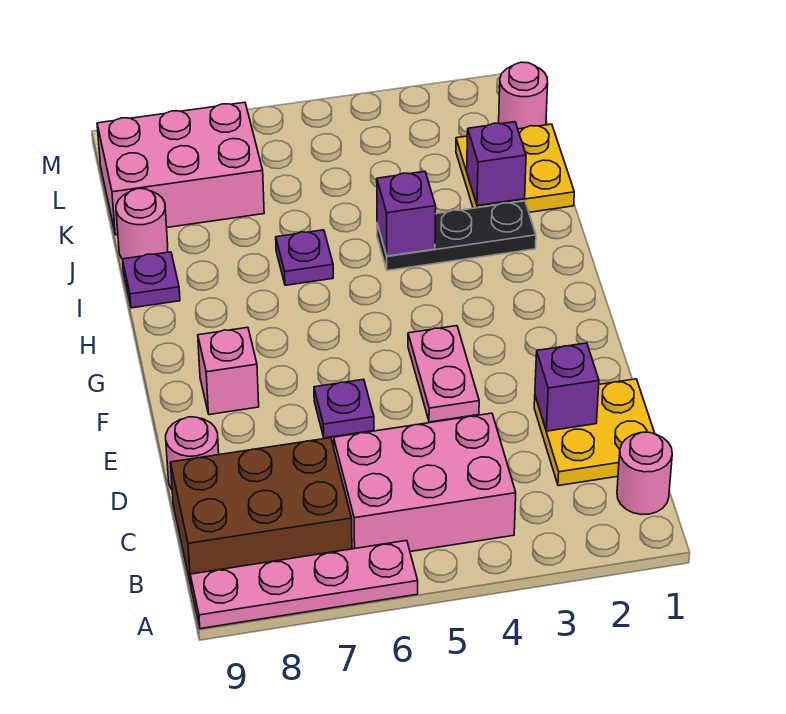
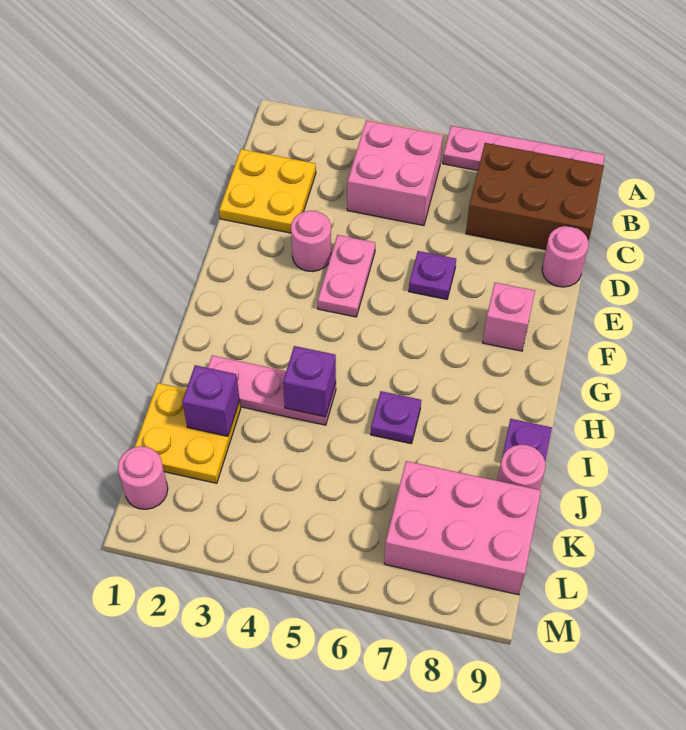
pink round brick B1 level 1 -> pink round brick E3 level 1
pink brick B4:C6 level 1 -> pink brick B4:C5 level 1
purple brick D2 level 2 -> none
black plate I2:I4 level 1 -> pink plate I2:I4 level 1

